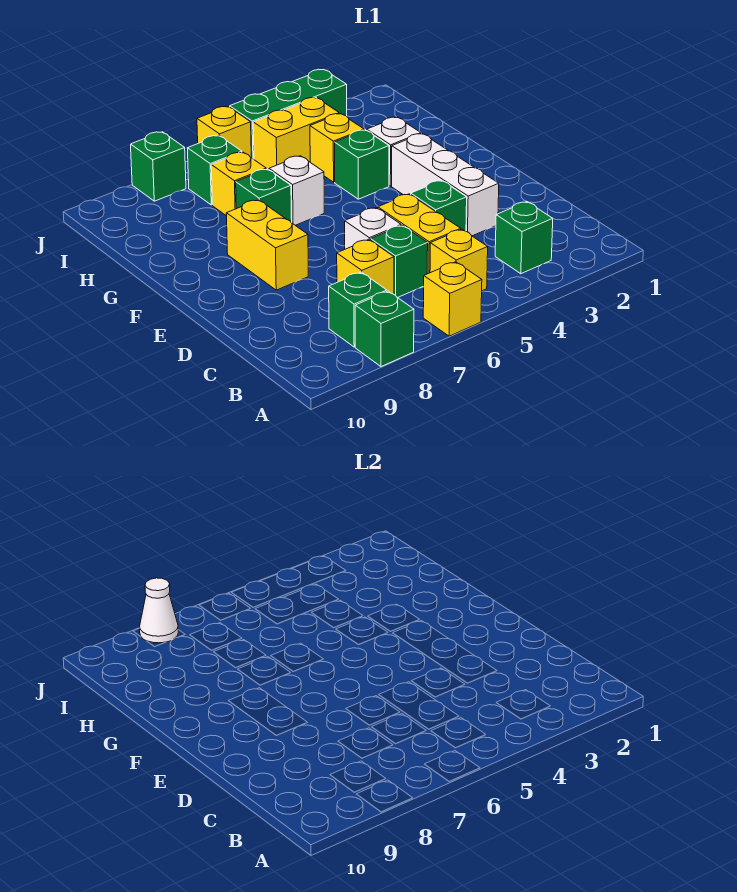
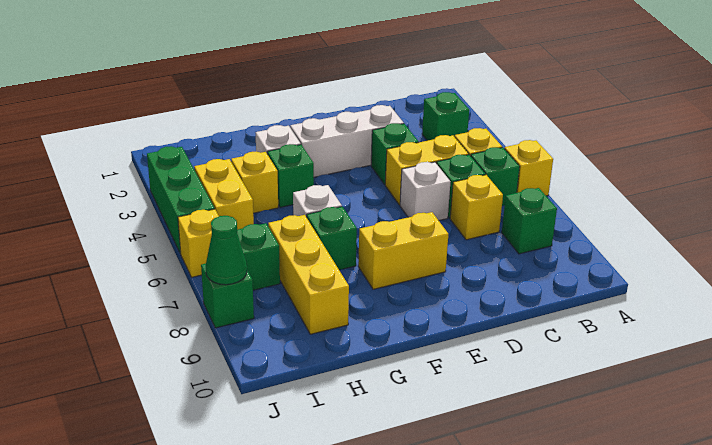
green brick A8 level 1 -> green brick B6 level 1
yellow brick H7 level 1 -> yellow brick H7:H9 level 1
white cone J8 level 2 -> green cone J8 level 2

